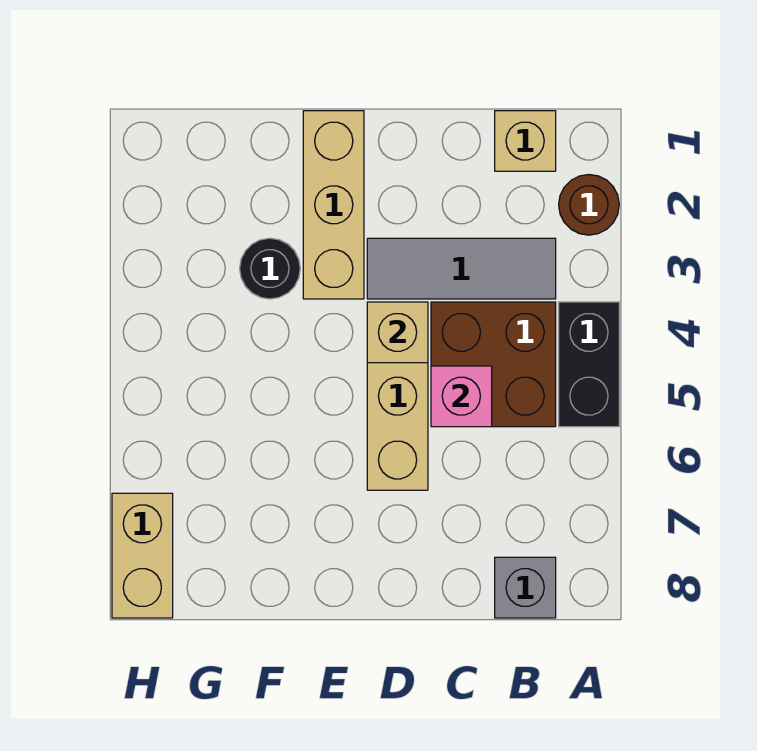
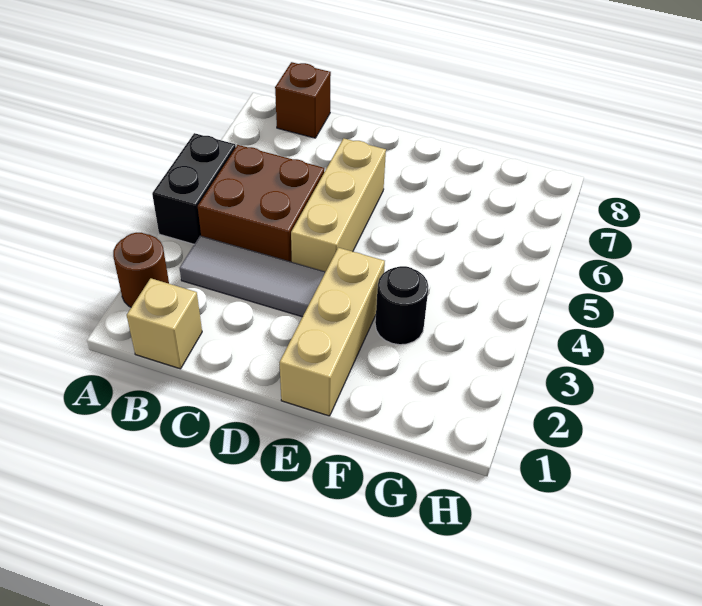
grey brick B8 level 1 -> brown brick B8 level 1
pink brick C5 level 2 -> none
tan brick D4 level 2 -> none
tan brick H7:H8 level 1 -> none

